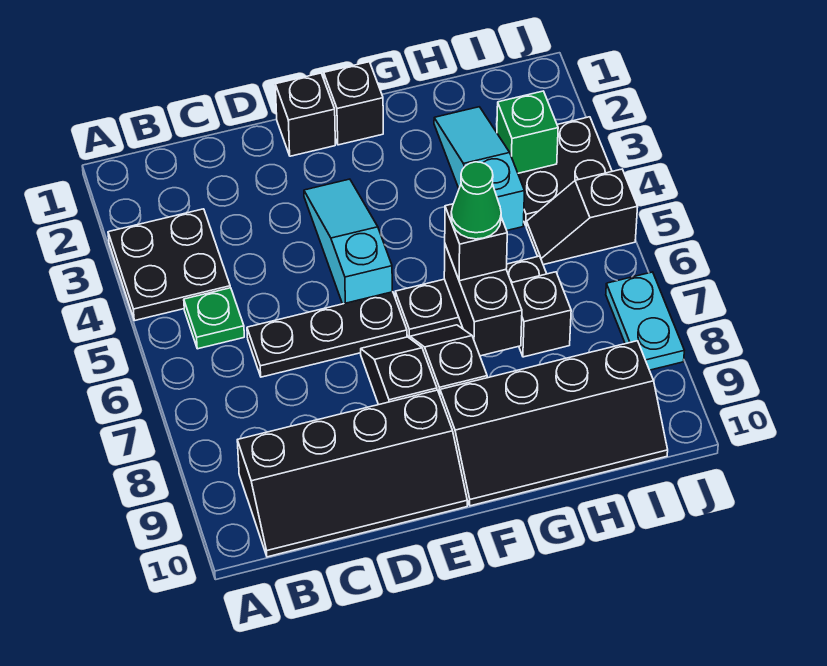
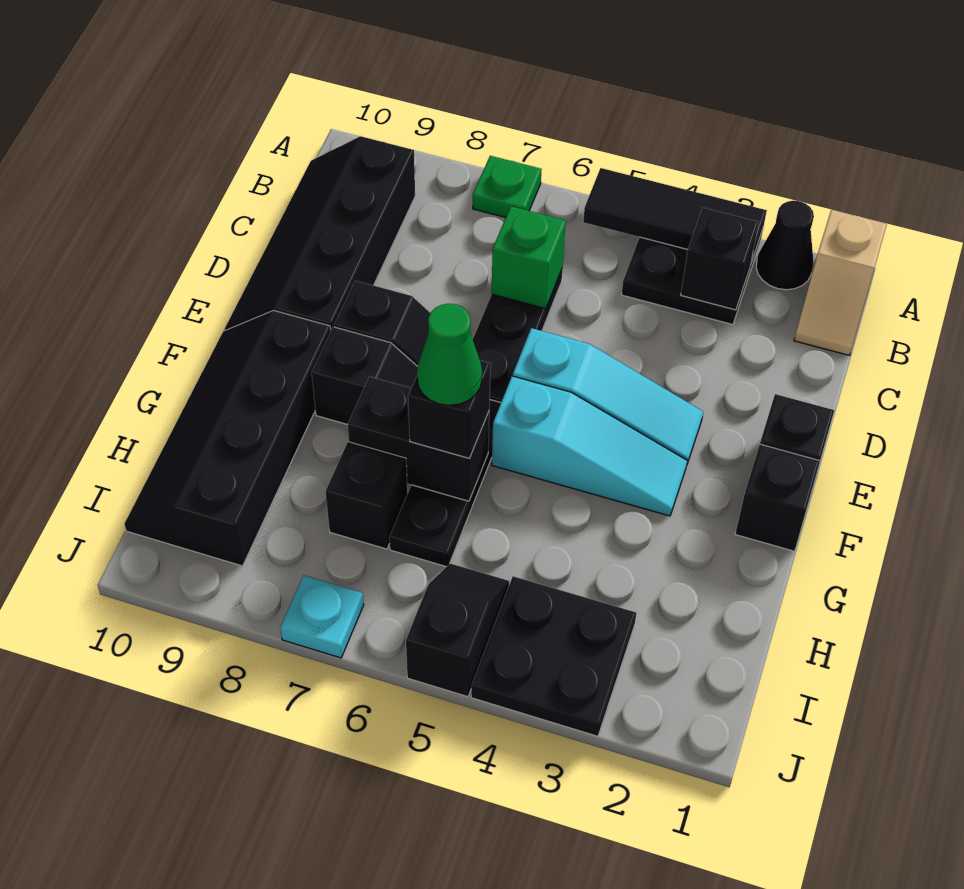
none -> tan slope A1:B1 level 1 top A
none -> black cone A2 level 1
none -> black tile A3:A5 level 2
none -> black brick B3 level 2
green plate B5 level 1 -> green plate A7 level 1
cyan slope H2:H4 level 1 top 4 -> cyan slope F3:F5 level 1 top 5
green brick I3 level 2 -> green brick C6 level 2
cyan plate J7:J8 level 1 -> cyan plate J7 level 1

